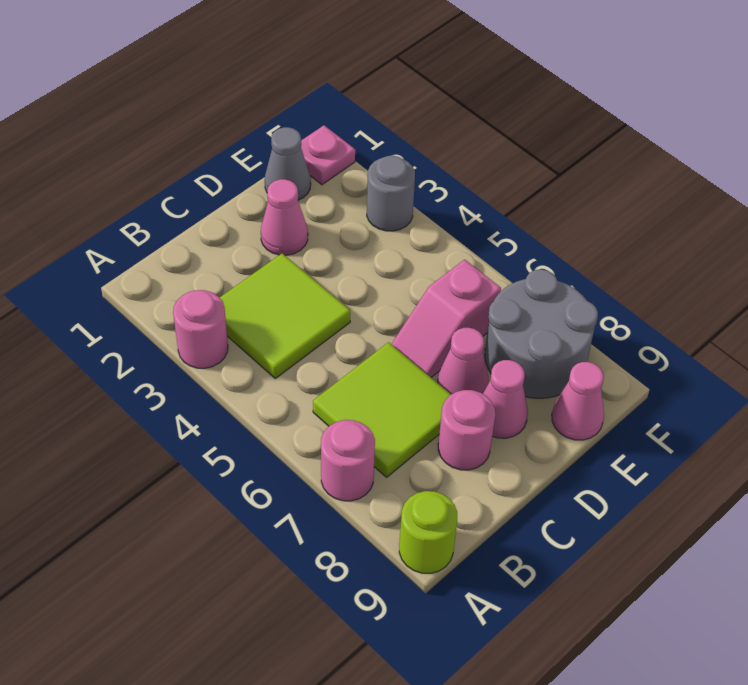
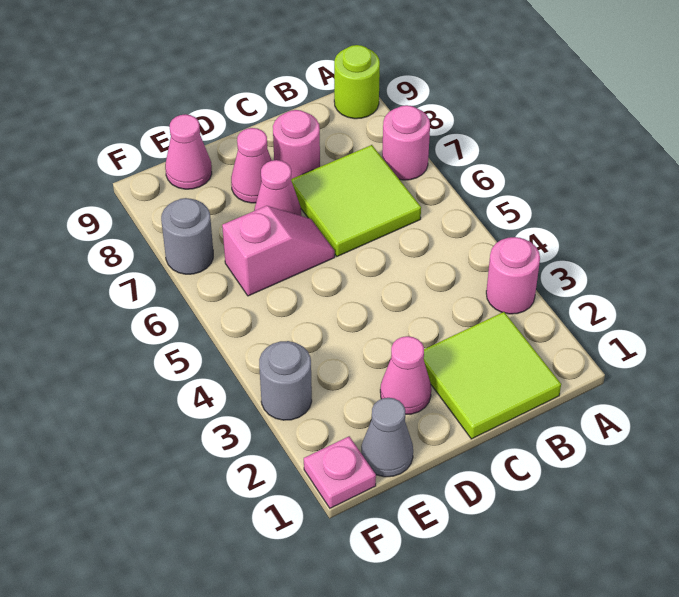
lime tile B3:C4 level 1 -> lime tile B1:C2 level 1
grey round brick E7:F8 level 1 -> grey round brick F7 level 1

